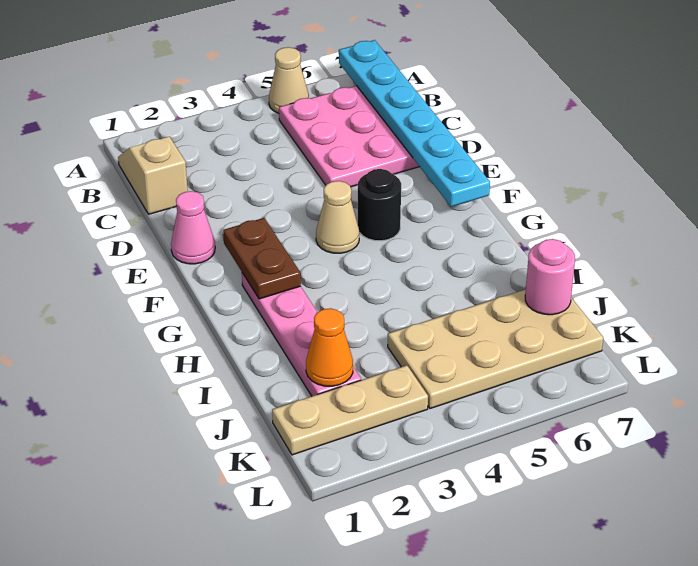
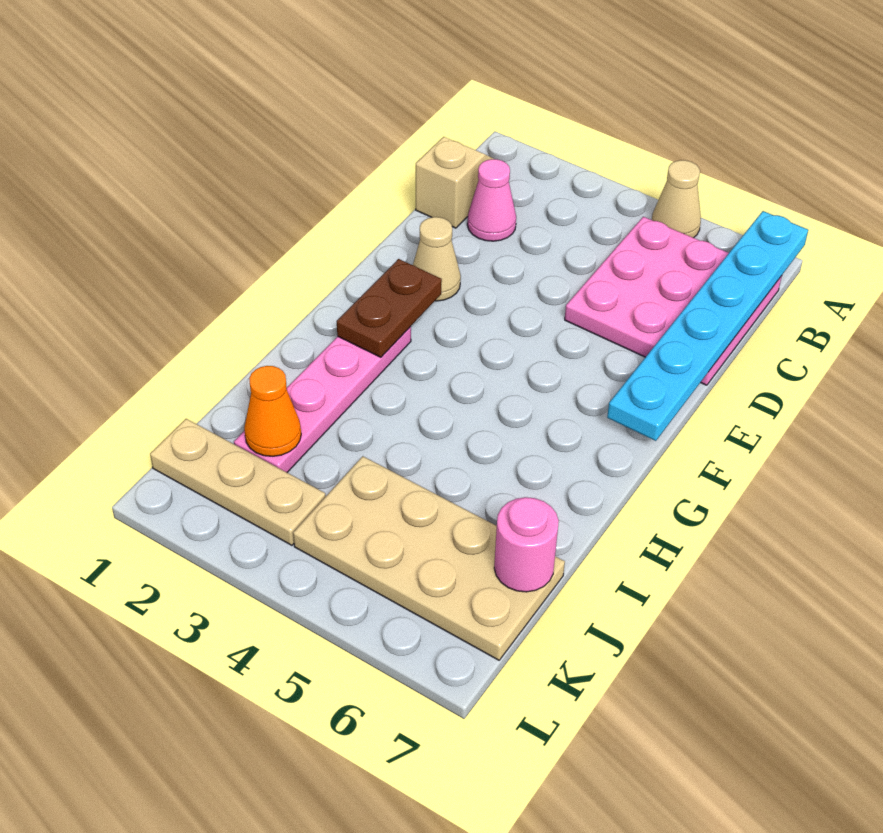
pink cone E1 level 1 -> pink cone C2 level 1
tan cone F4 level 1 -> tan cone E2 level 1
black round brick F5 level 1 -> none

